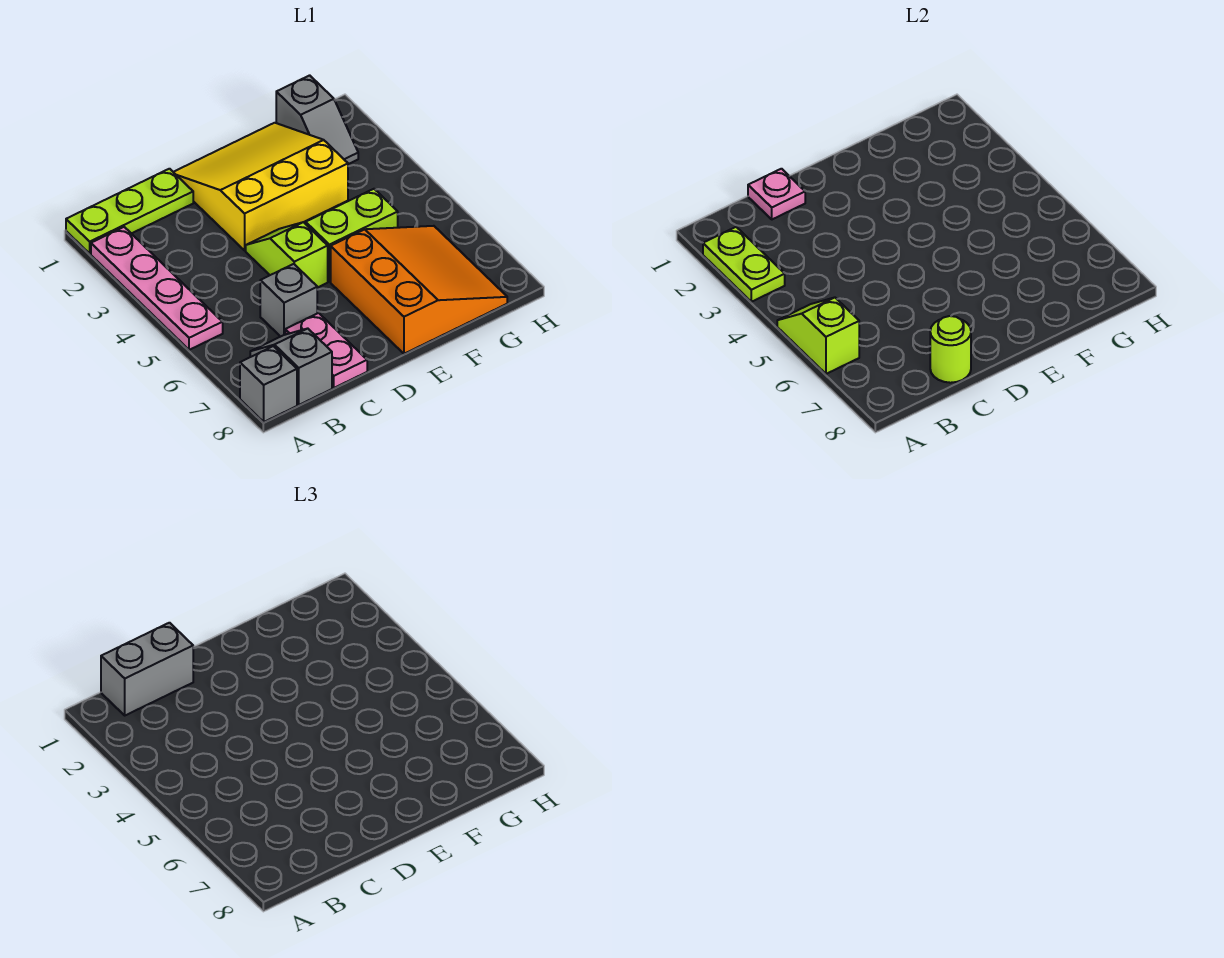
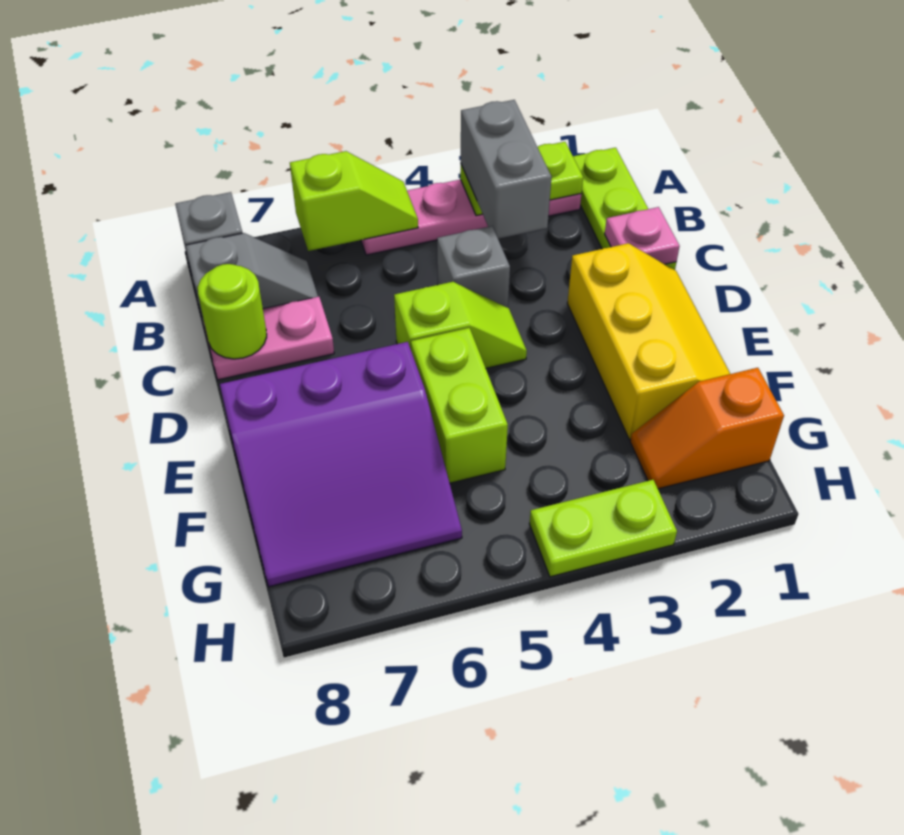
grey brick B1:C1 level 3 -> grey brick A3:B3 level 3
grey brick C6 level 1 -> grey brick C4 level 1
yellow slope D1:F3 level 1 top 3 -> yellow slope D1:F2 level 1 top 2
orange slope E6:G8 level 1 top E -> purple slope E6:G8 level 1 top E
grey slope G1:G2 level 1 top 1 -> orange slope G1:G2 level 1 top 1
none -> lime plate H3:H4 level 1

